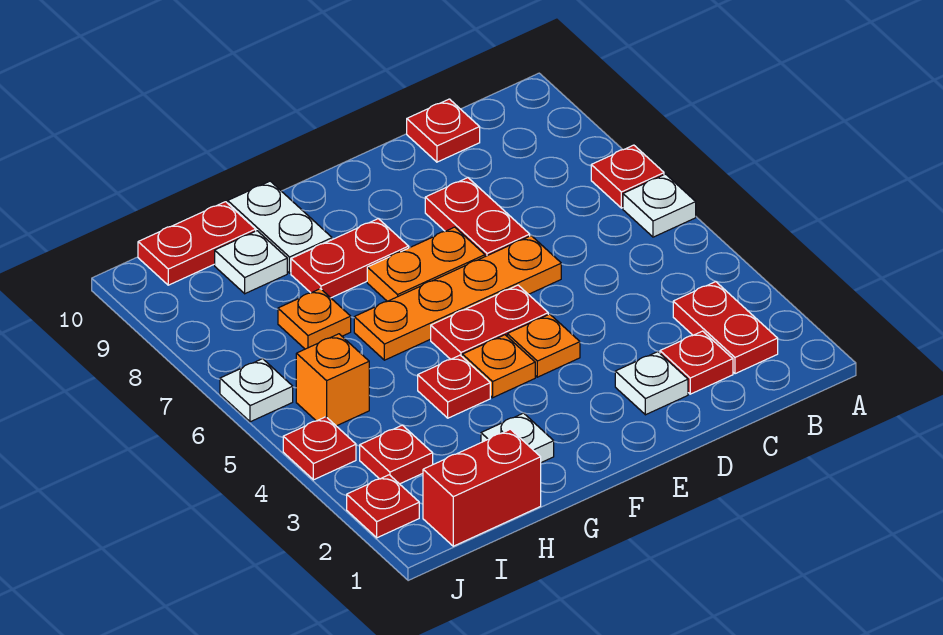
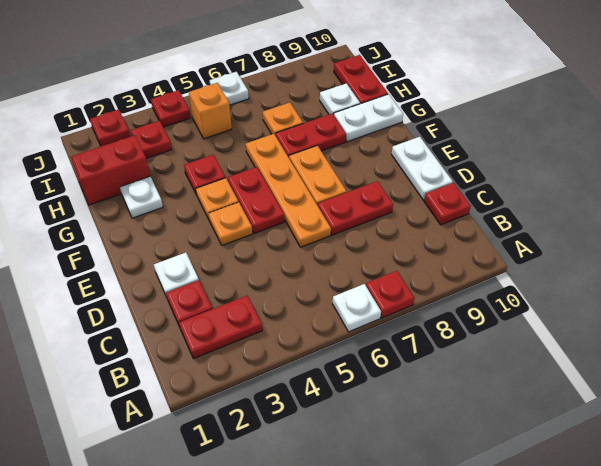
none -> white plate D10:E10 level 1
red plate F8:G8 level 1 -> red plate G7:G8 level 1
red brick H1:I1 level 1 -> red brick H1:H2 level 1

